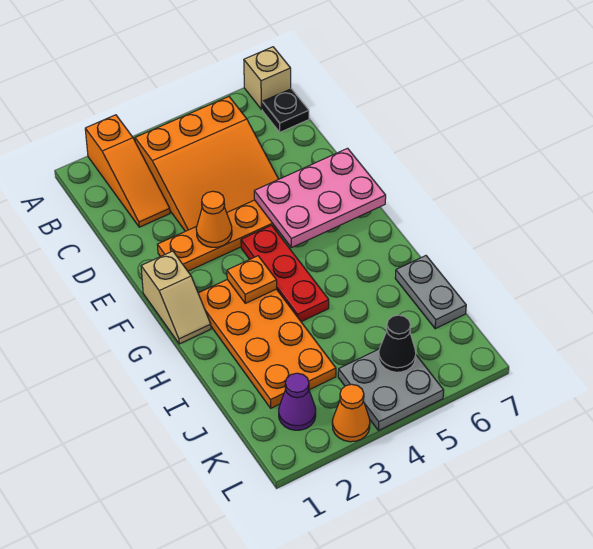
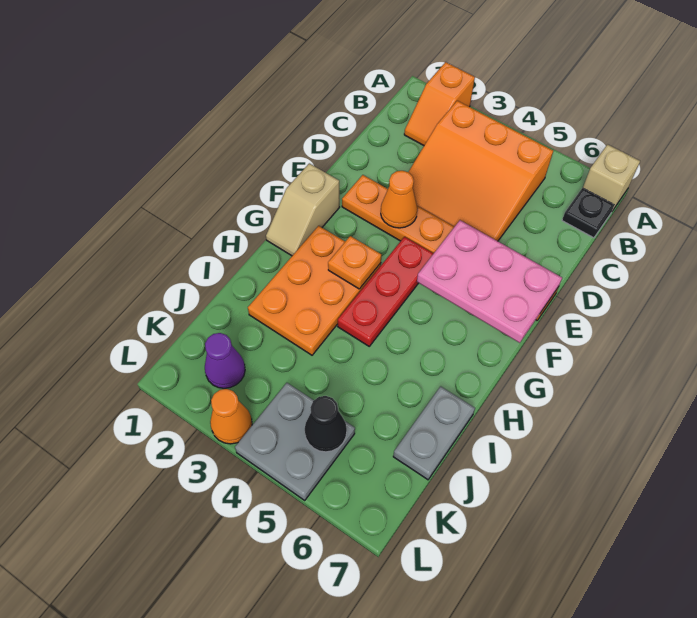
orange slope A2:C2 level 1 top A -> orange slope A2:B2 level 1 top A
orange plate G2:J3 level 1 -> orange plate G2:I3 level 1

